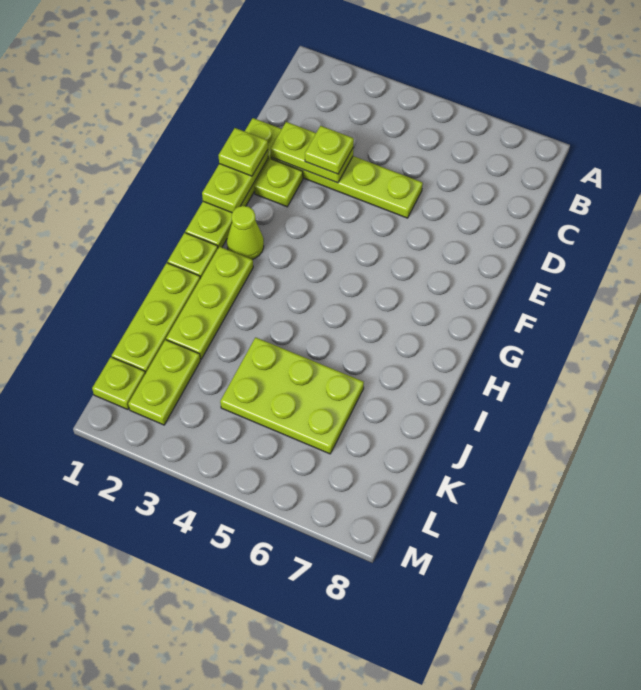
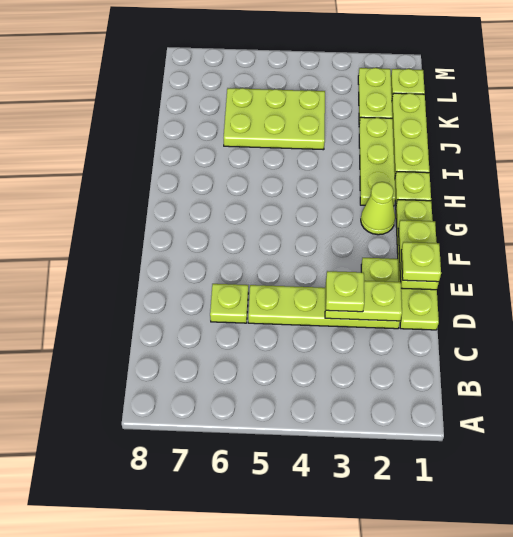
none -> lime plate D6 level 1

